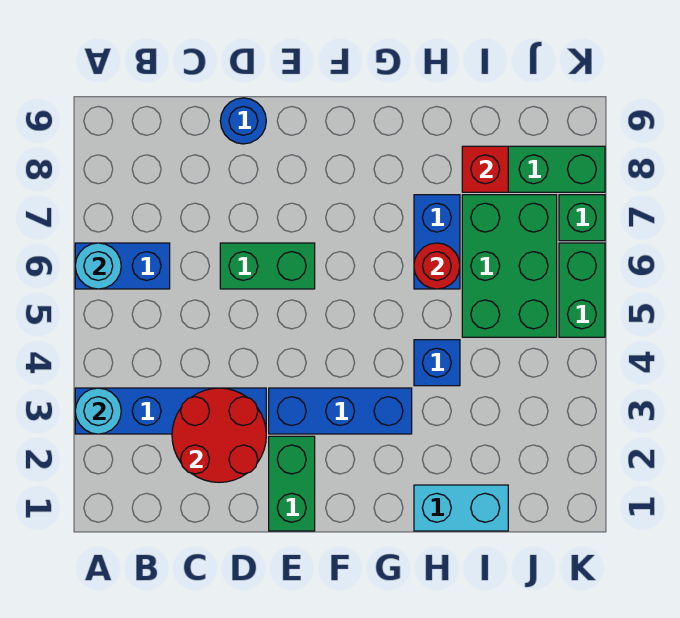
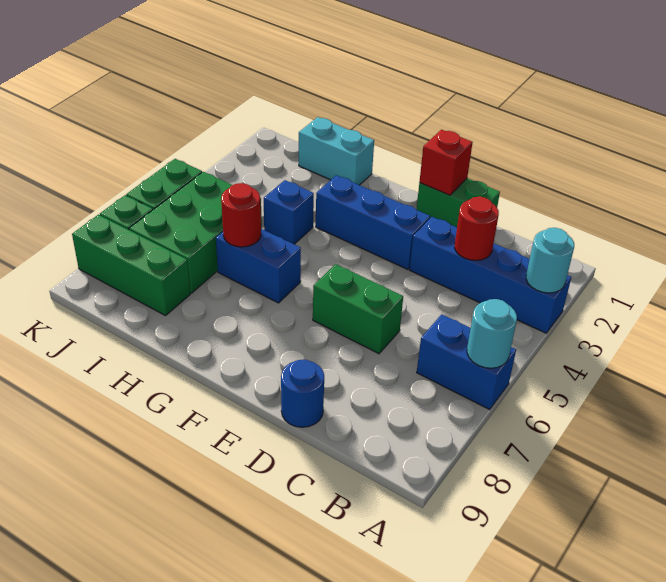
red round brick C2:D3 level 2 -> red round brick C3 level 2
green brick E1:E2 level 1 -> green brick D1:E1 level 1
blue brick H6:H7 level 1 -> blue brick G6:H6 level 1
red brick I8 level 2 -> red brick E1 level 2

